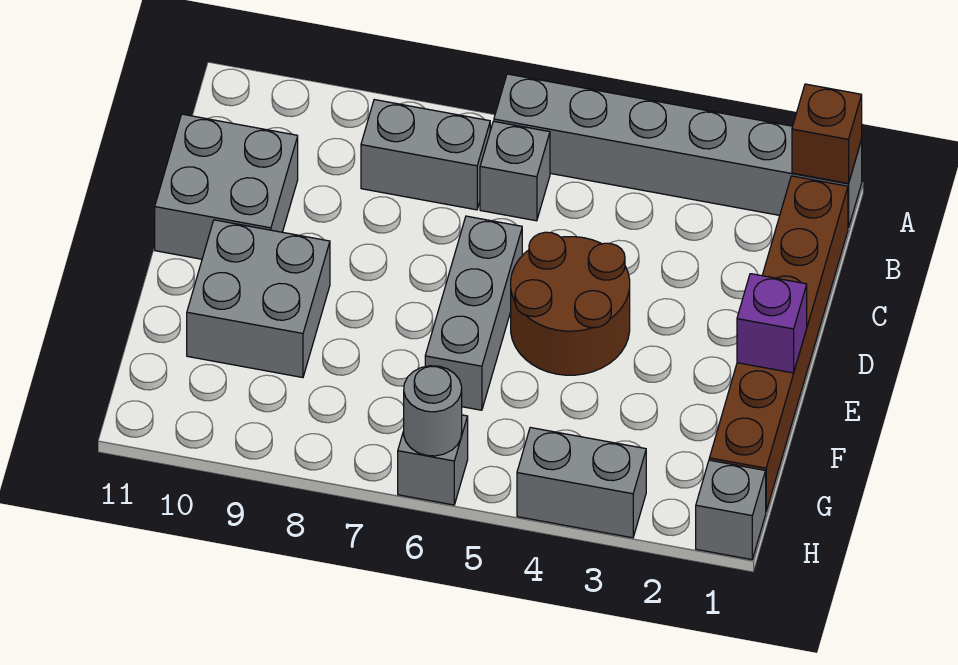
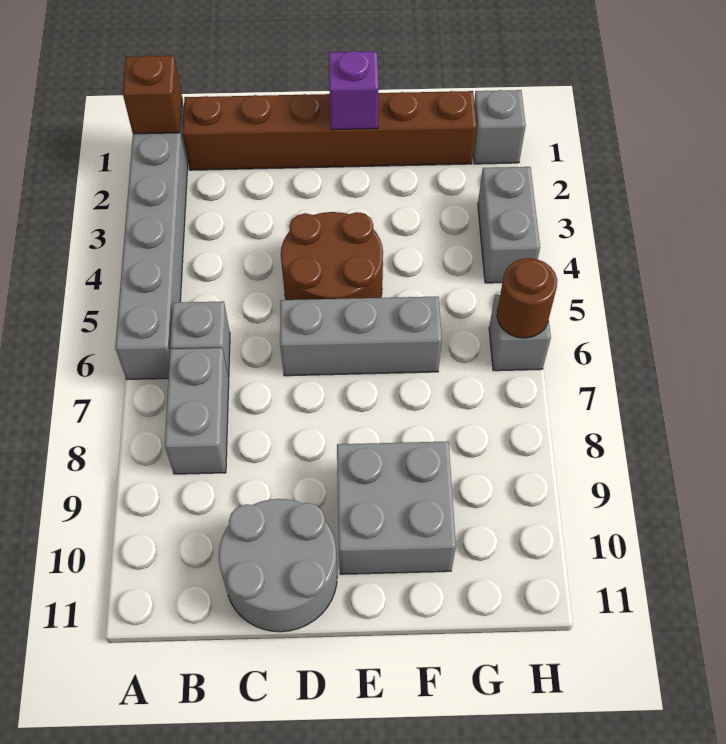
grey brick C10:D11 level 1 -> grey round brick C10:D11 level 1
grey round brick H6 level 2 -> brown round brick H6 level 2

